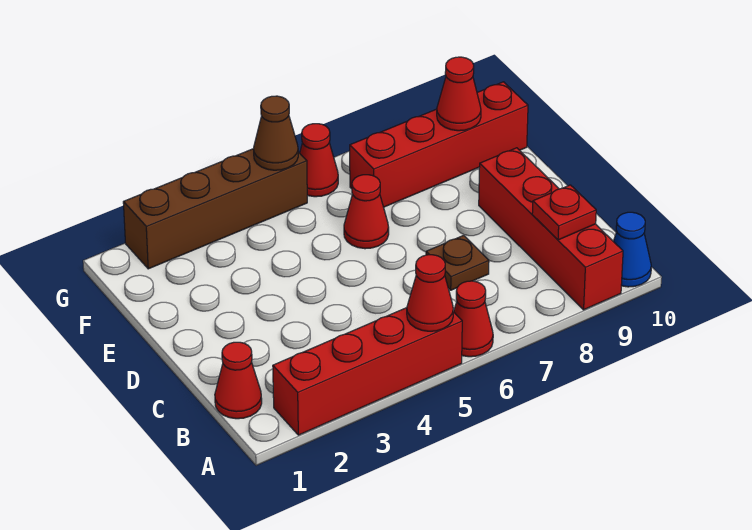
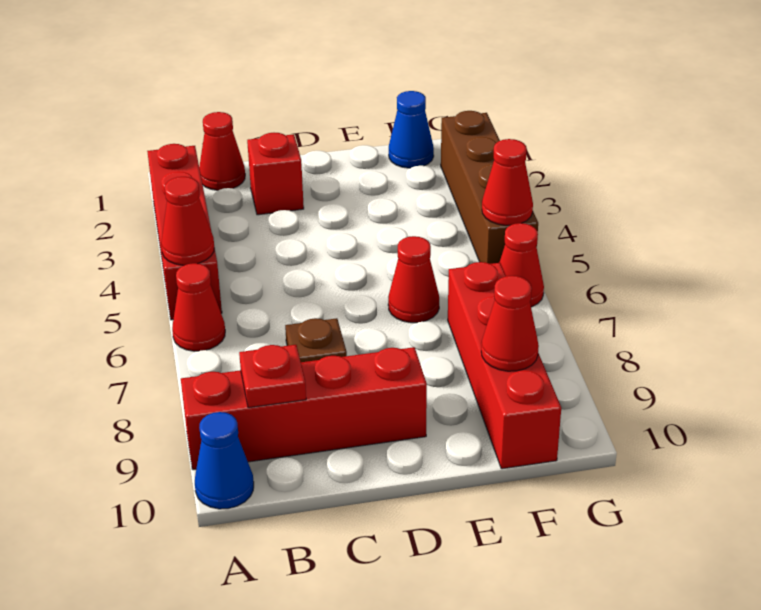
none -> red brick C2 level 1
none -> blue cone F1 level 1
brown cone G5 level 2 -> red cone G5 level 2

